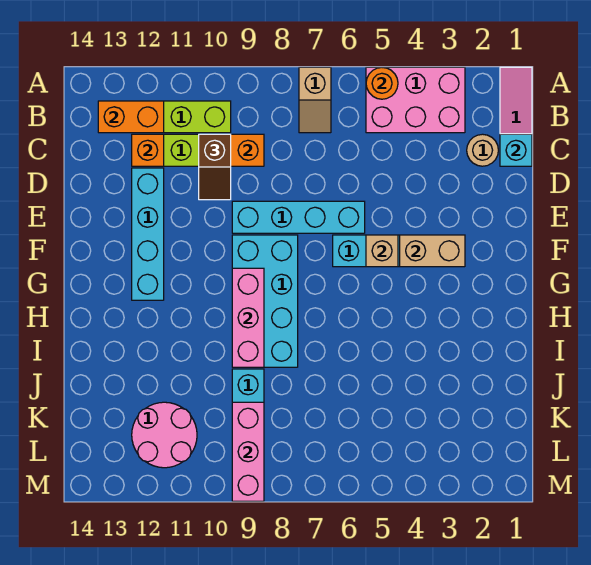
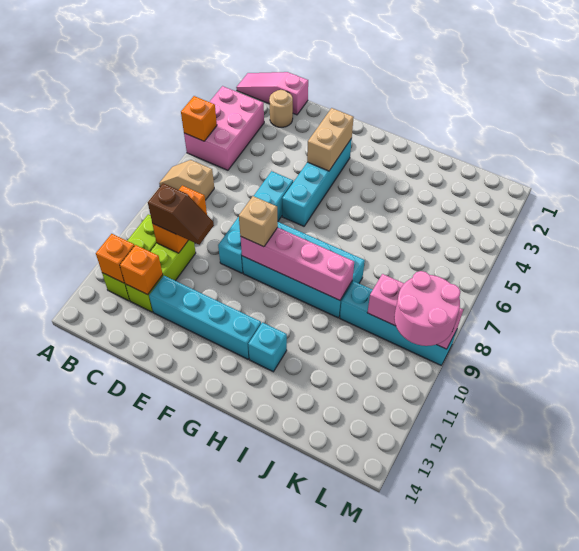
orange round brick A5 level 2 -> orange brick A5 level 2
tan slope A7:B7 level 1 top A -> tan slope A7:B7 level 1 top B
orange brick B12:B13 level 2 -> orange brick B12 level 2
cyan brick C1 level 2 -> cyan brick H12 level 1
tan brick F5 level 2 -> tan brick F9 level 3
pink brick G9:I9 level 2 -> pink brick F9:I9 level 2
pink round brick K11:L12 level 1 -> pink round brick L9:M10 level 3

